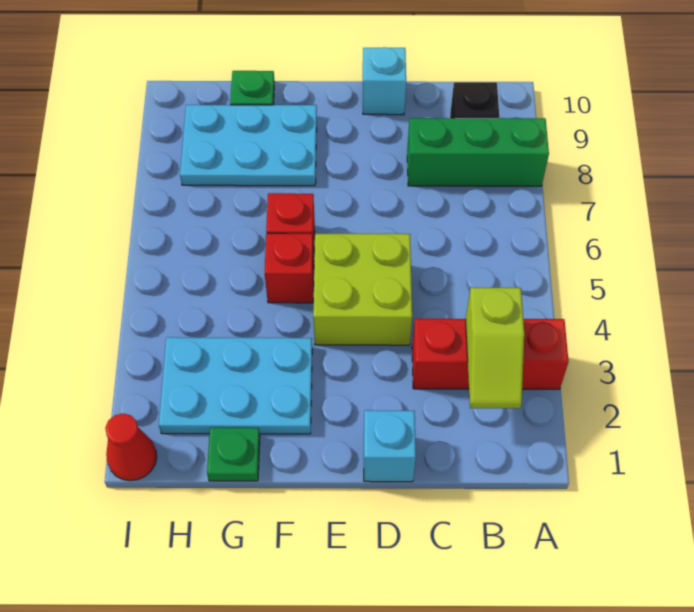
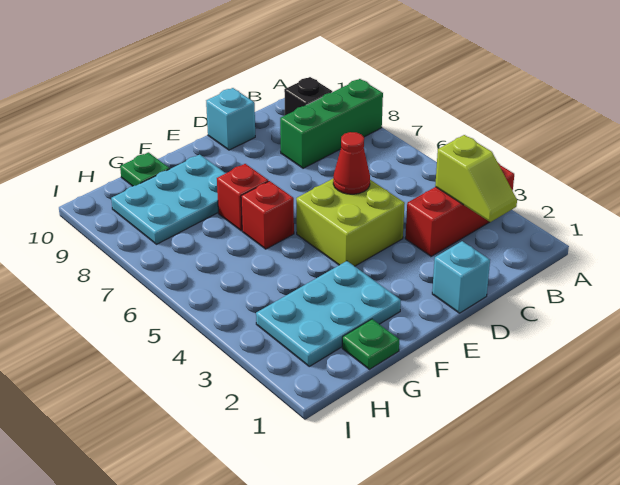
red brick F5 level 1 -> red brick F7 level 1
red cone I1 level 1 -> red cone D5 level 2

